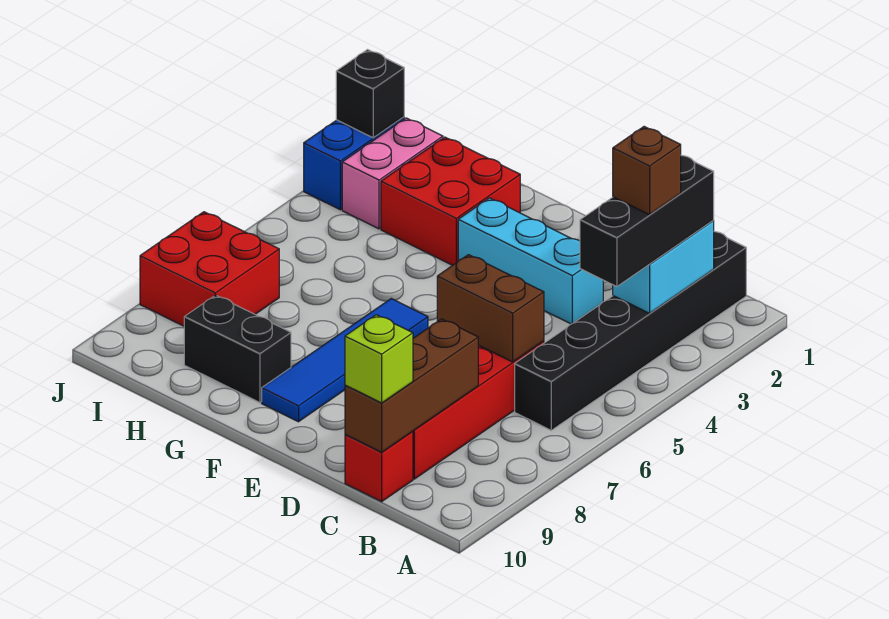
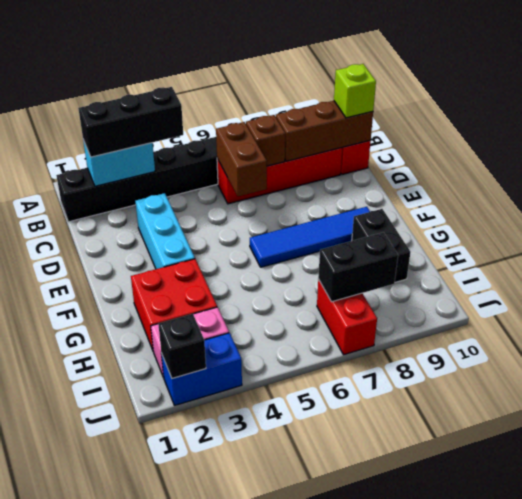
brown brick B3 level 4 -> brown brick C7 level 2
red brick I7:J8 level 1 -> red brick I7:J7 level 1
none -> black brick I7:I8 level 2

